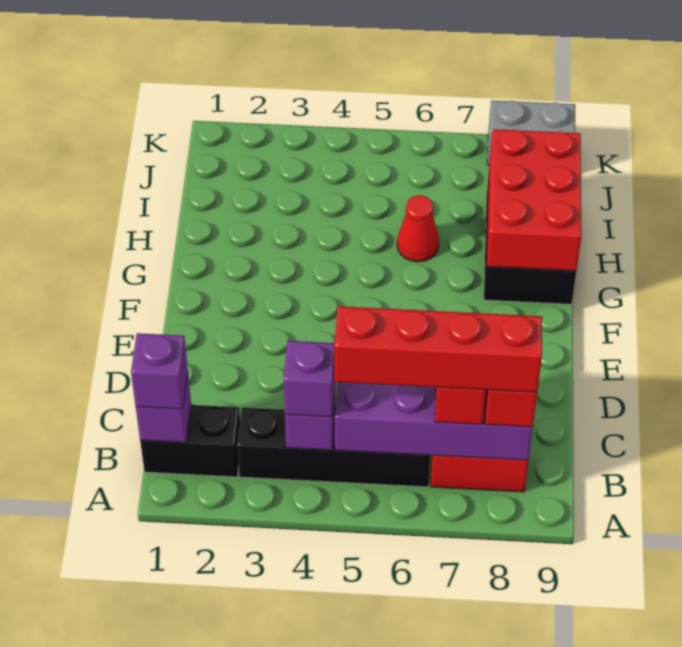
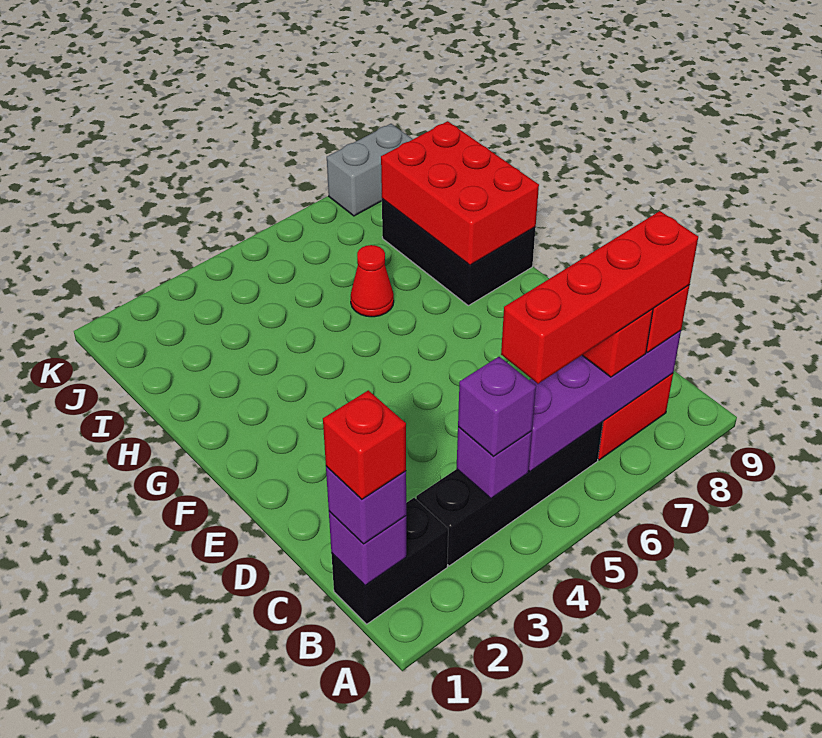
none -> red brick B1 level 4

